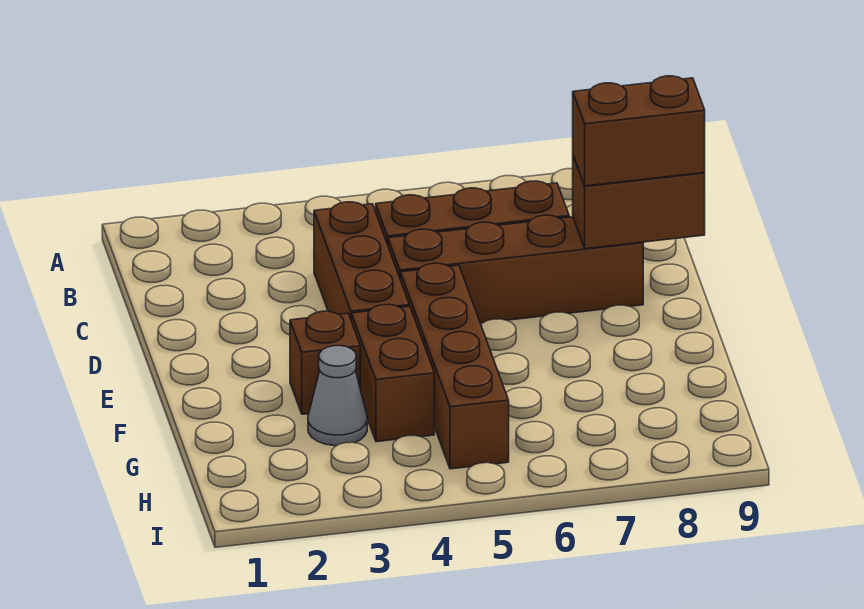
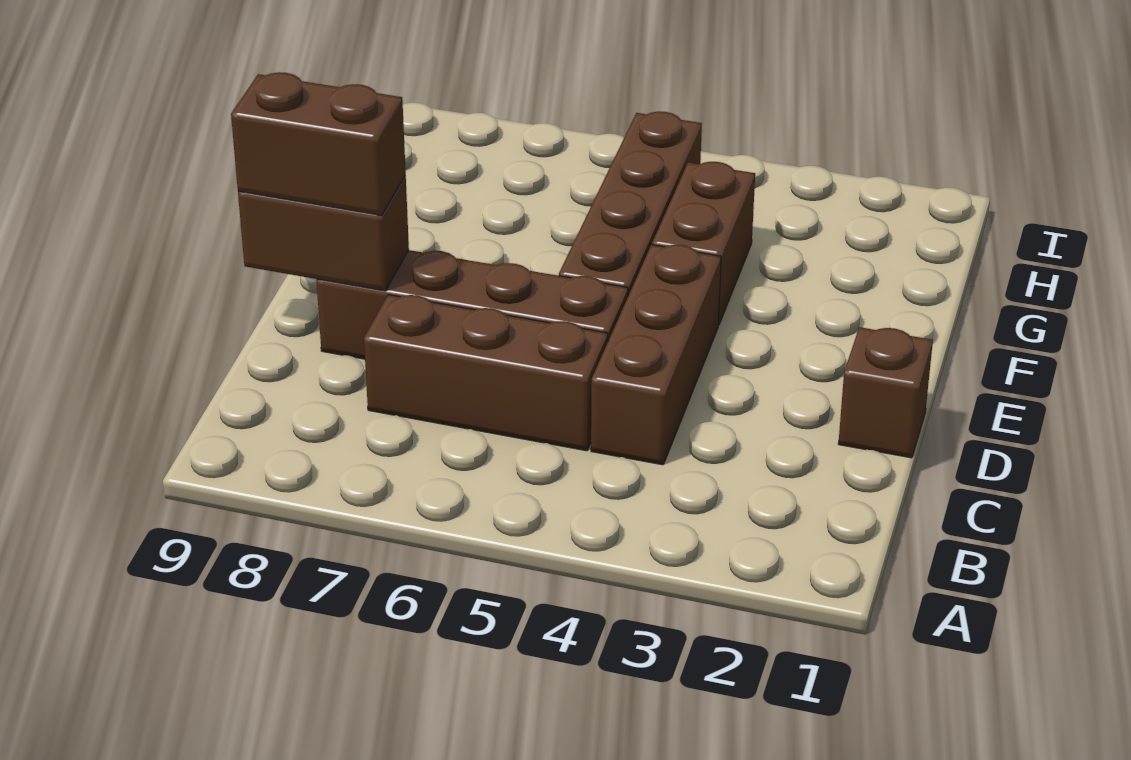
brown brick F3 level 1 -> brown brick D1 level 1
grey cone G3 level 1 -> none

